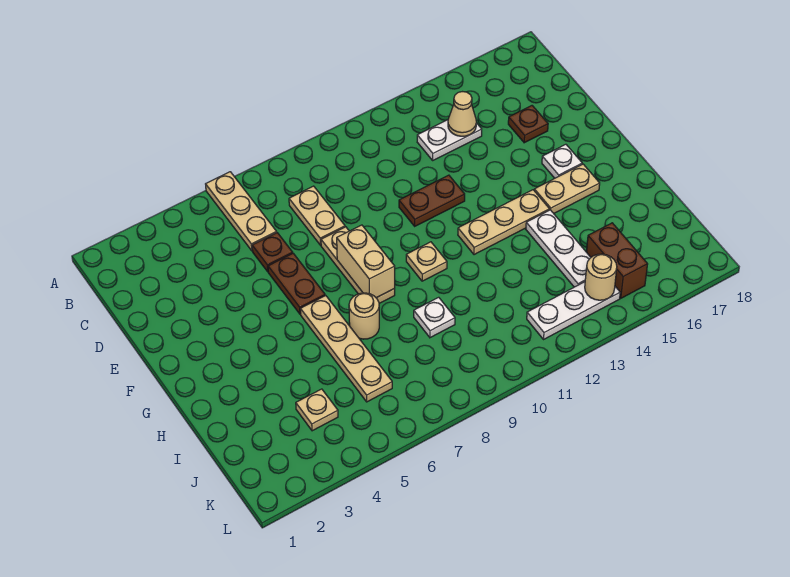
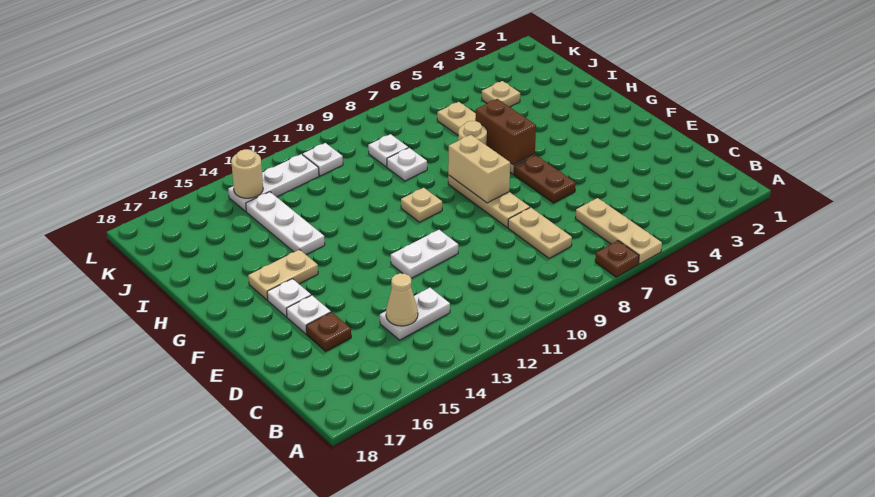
brown plate D6 level 1 -> brown plate A7 level 1
brown plate E11:E12 level 1 -> white plate E11:E12 level 1
none -> white plate E16 level 1
tan plate G12:G14 level 1 -> none
none -> white plate J9 level 1
brown brick J15:K15 level 1 -> brown brick G6:H6 level 2
none -> white plate K11 level 1

